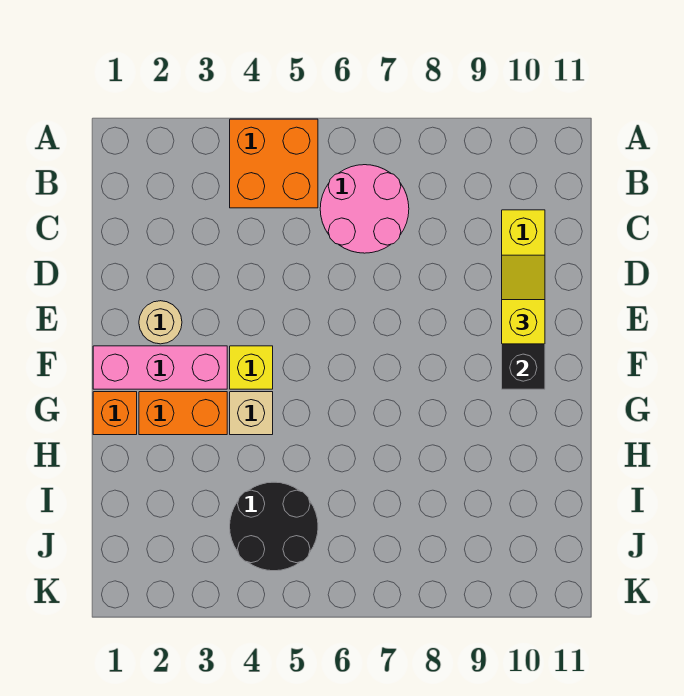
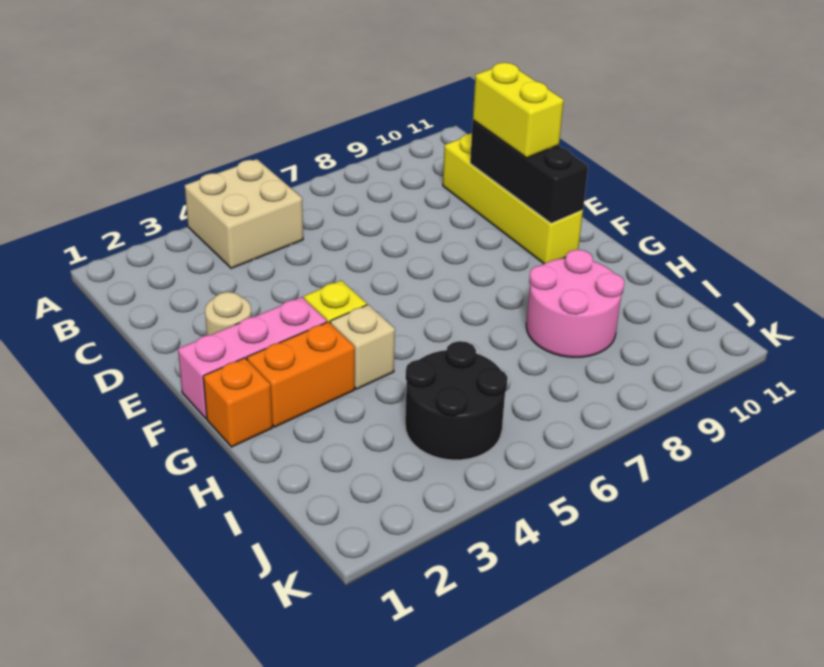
orange brick A4:B5 level 1 -> tan brick A4:B5 level 1
pink round brick B6:C7 level 1 -> pink round brick H8:I9 level 1
yellow slope D10:E10 level 3 top E -> yellow brick D10:E10 level 3

